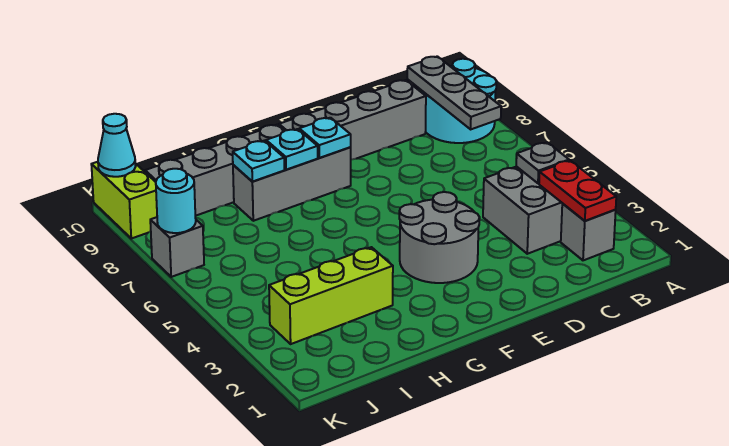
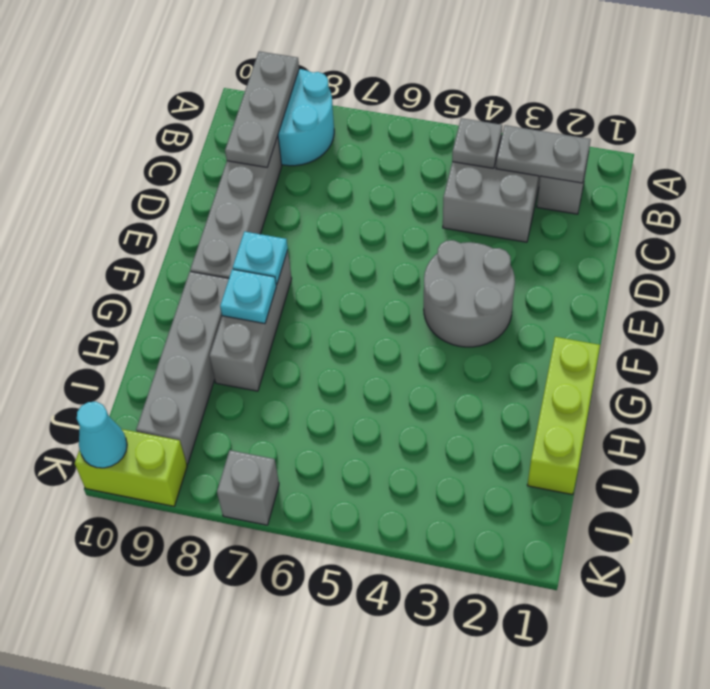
red plate B2:B3 level 2 -> grey plate B2:B3 level 2
grey plate B7:B9 level 2 -> grey plate A9:C9 level 2
lime brick H3:J3 level 1 -> lime brick G1:I1 level 1
cyan plate H8 level 2 -> none
cyan round brick K7 level 2 -> none

